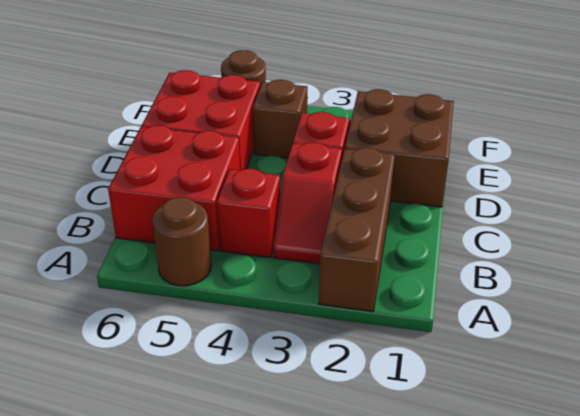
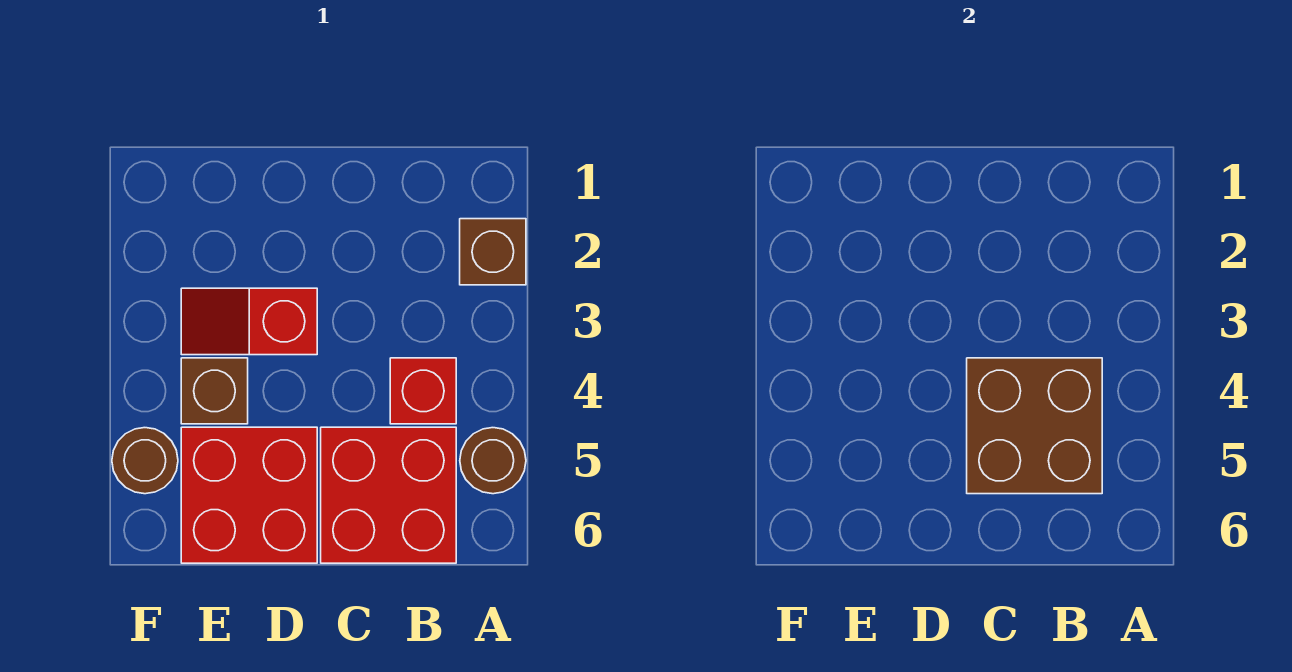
brown brick A2:C2 level 1 -> brown brick A2 level 1
red slope B3:C3 level 1 top C -> none
brown brick D1:E2 level 1 -> brown brick B4:C5 level 2

